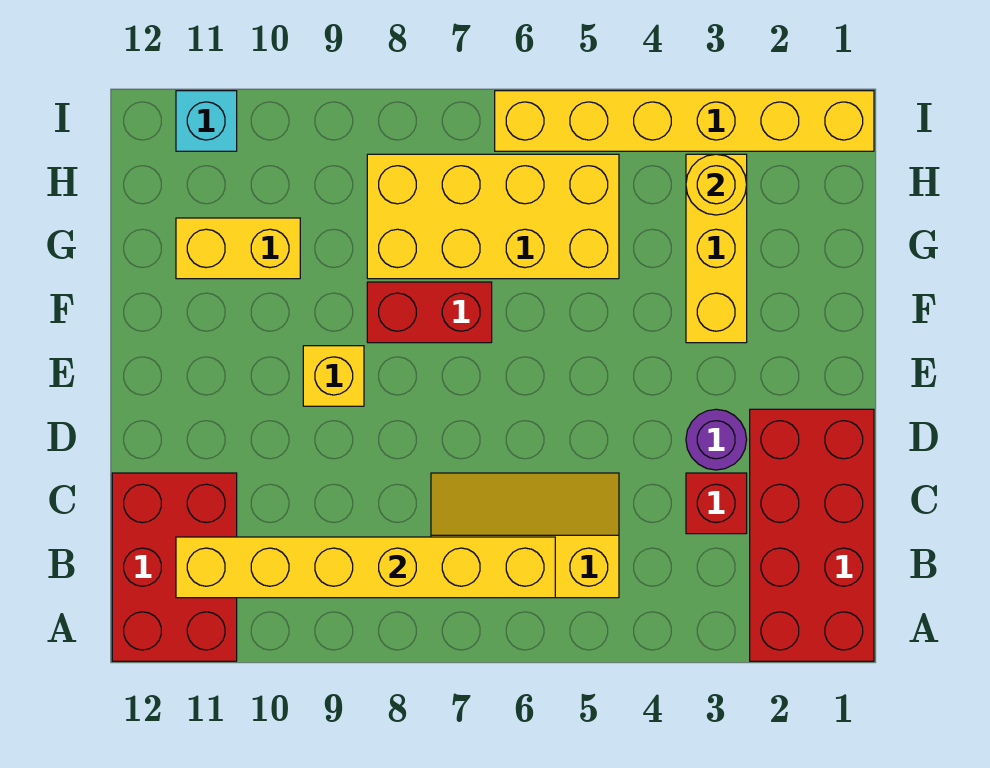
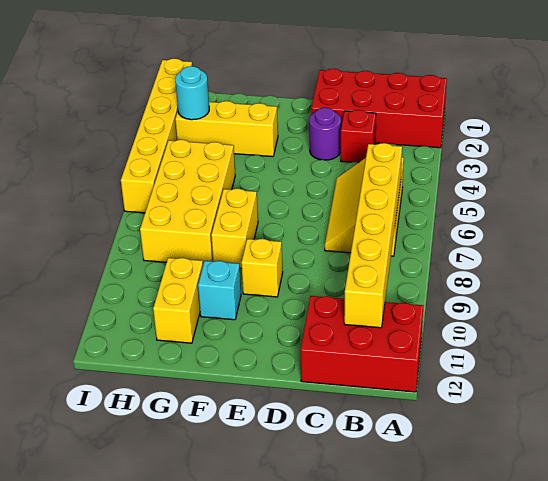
red brick F7:F8 level 1 -> yellow brick F7:F8 level 1
yellow round brick H3 level 2 -> cyan round brick H3 level 2
cyan brick I11 level 1 -> cyan brick F10 level 1

